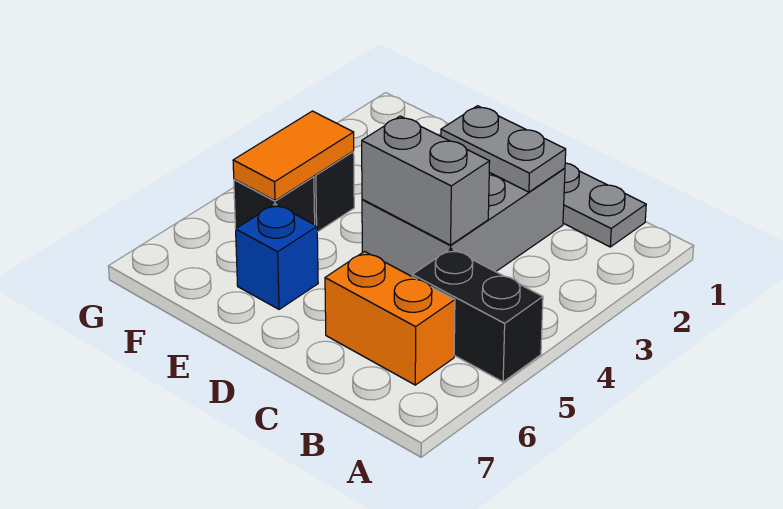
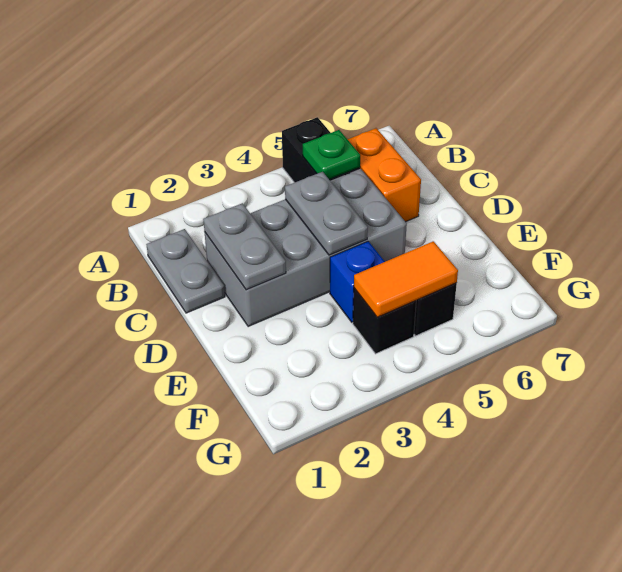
none -> green plate B5 level 2
grey brick C2:D4 level 1 -> grey brick C2:D5 level 1
grey brick C4:D4 level 2 -> grey plate C4:D4 level 2
blue brick E6 level 1 -> blue brick E4 level 1

